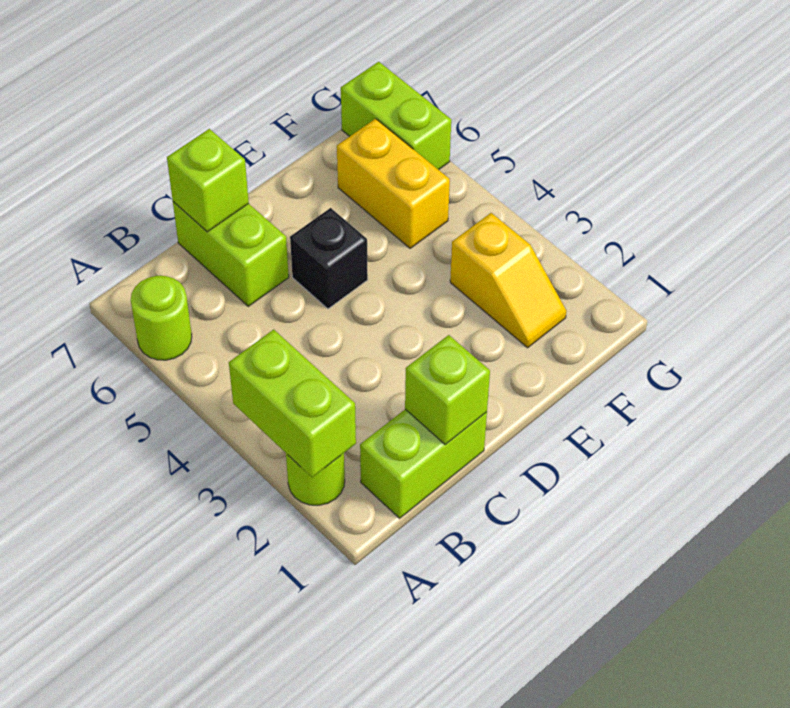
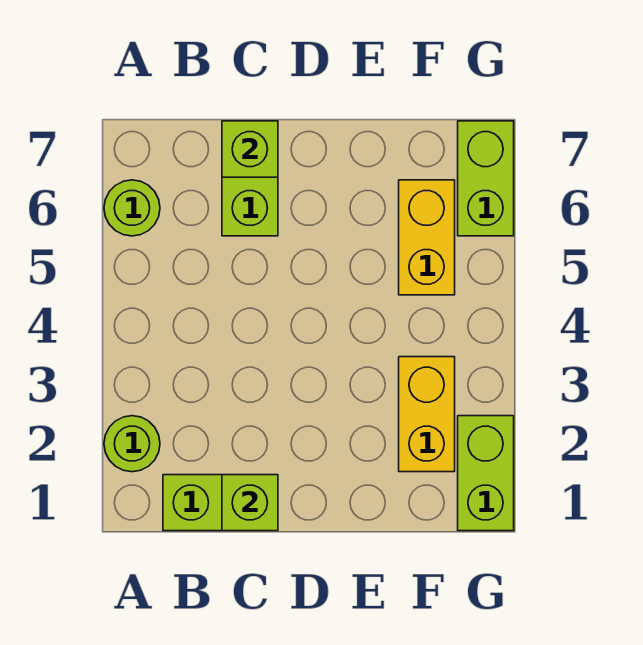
lime brick A2:A3 level 2 -> lime brick G1:G2 level 1
black brick D5 level 1 -> none
yellow slope F2:F3 level 1 top 3 -> yellow brick F2:F3 level 1

